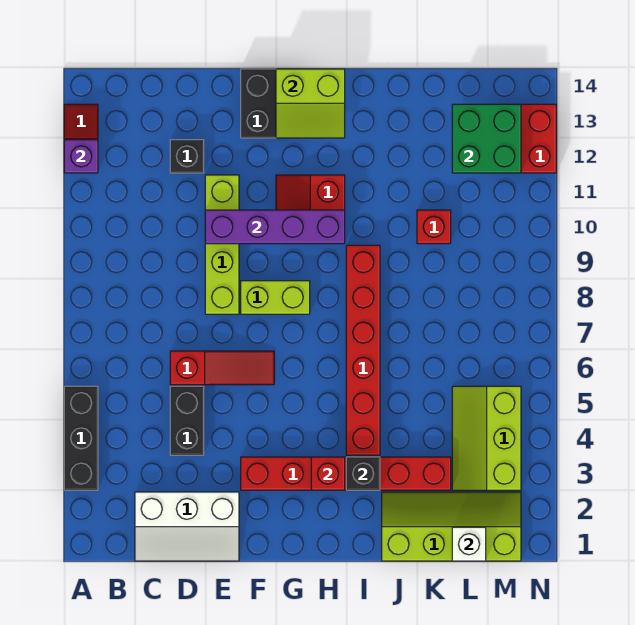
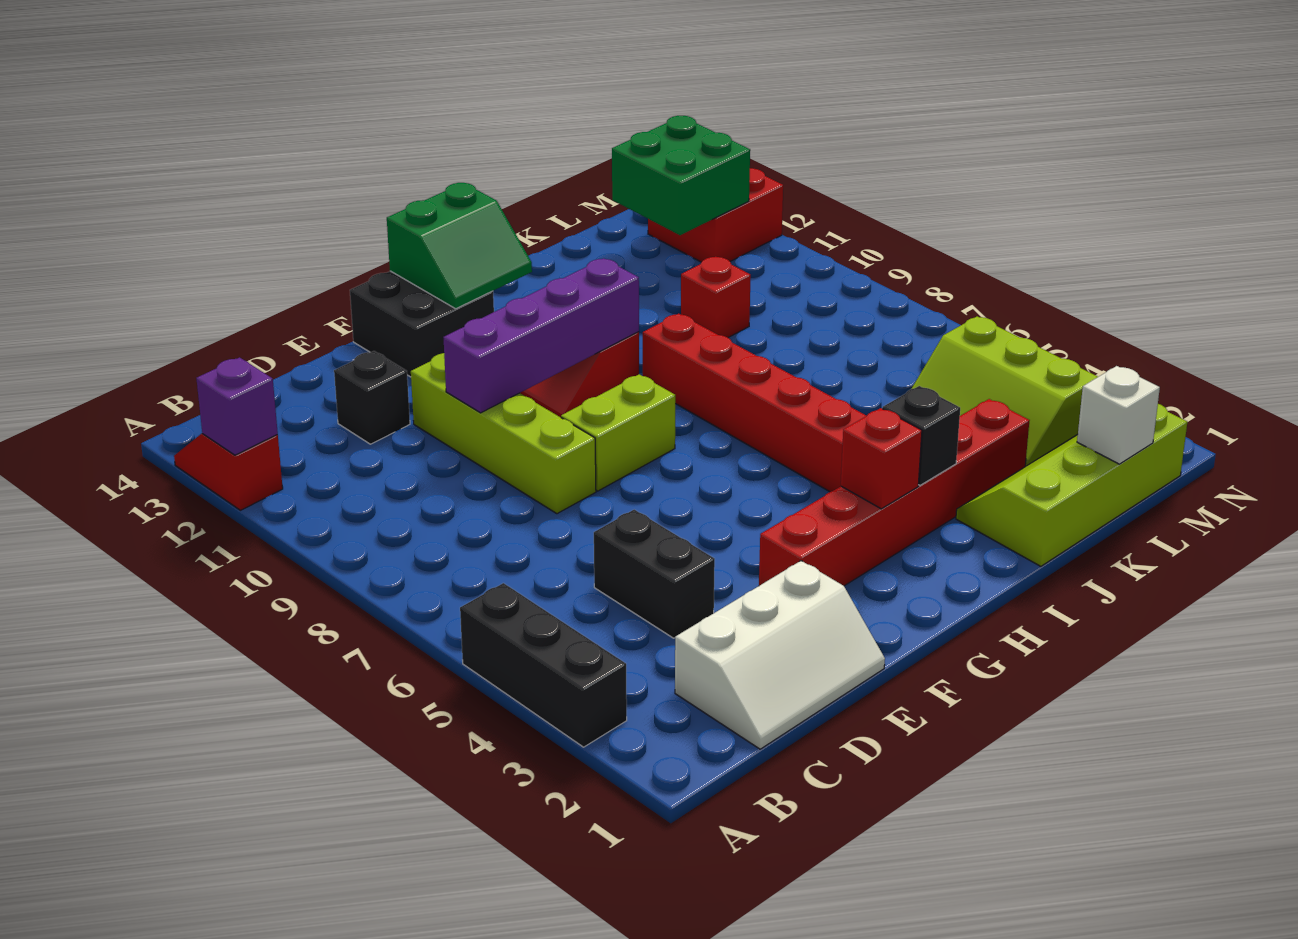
red slope D6:F6 level 1 top D -> none
lime slope G13:H14 level 2 top 14 -> green slope G13:H14 level 2 top 14

